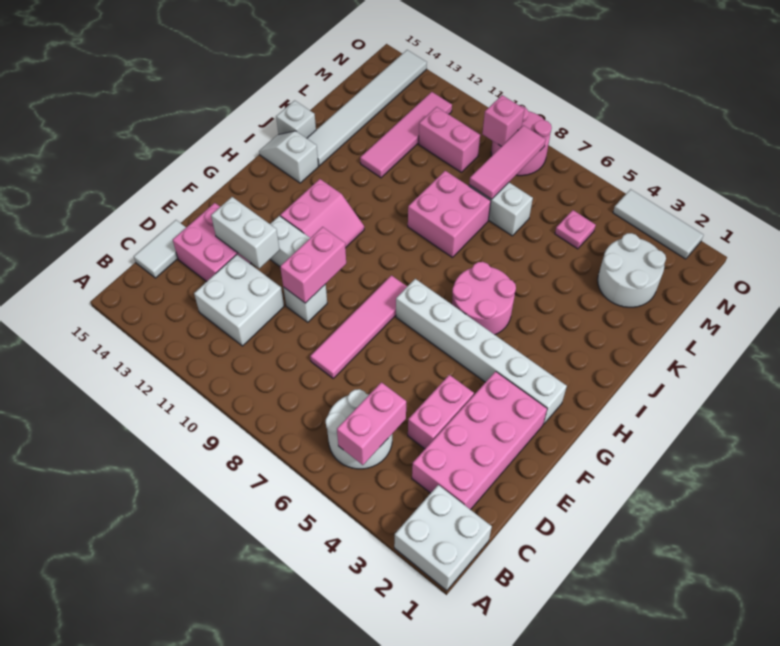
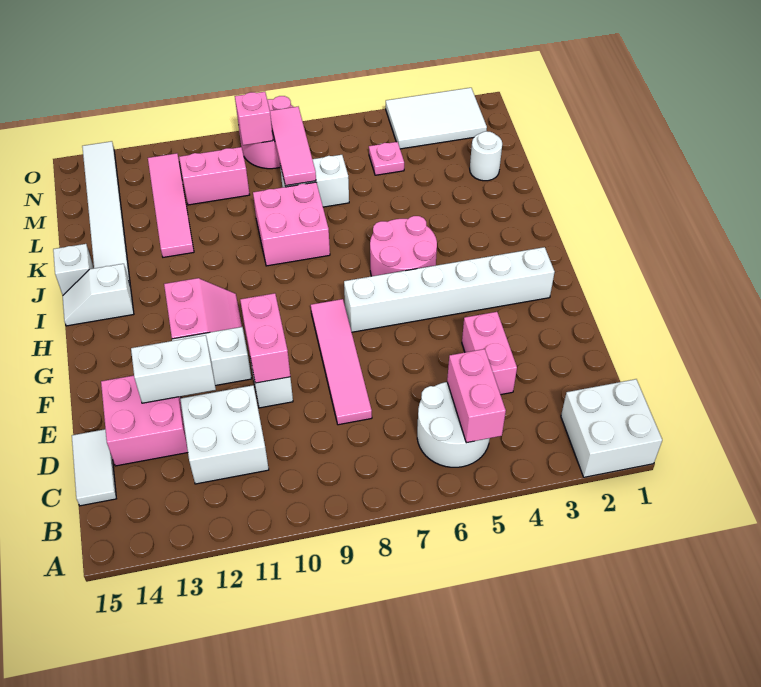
pink brick C2:F3 level 1 -> none
white round brick L2:M3 level 1 -> white round brick L2 level 1
white tile O2:O4 level 1 -> white tile N2:O4 level 1

